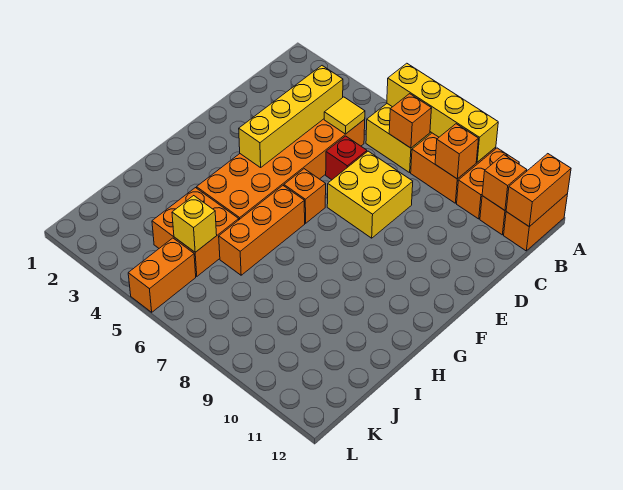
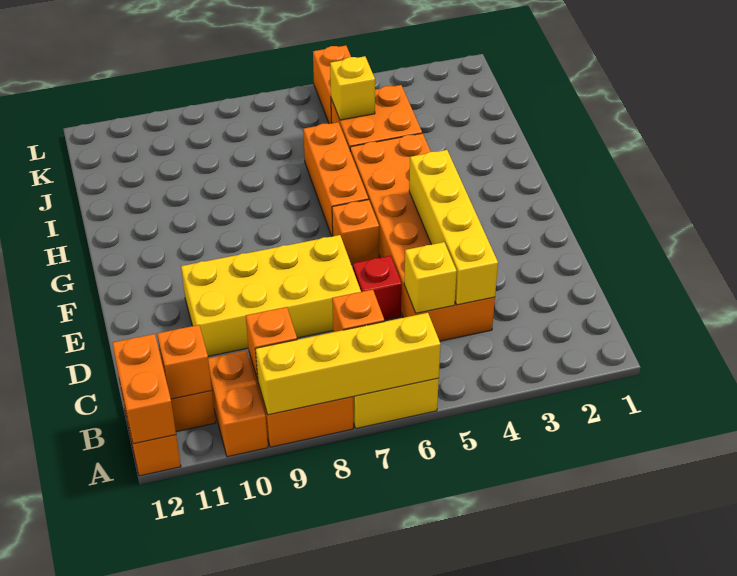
yellow tile C5 level 2 -> yellow brick C5 level 2
yellow brick D7:E8 level 1 -> yellow brick D7:E10 level 1

